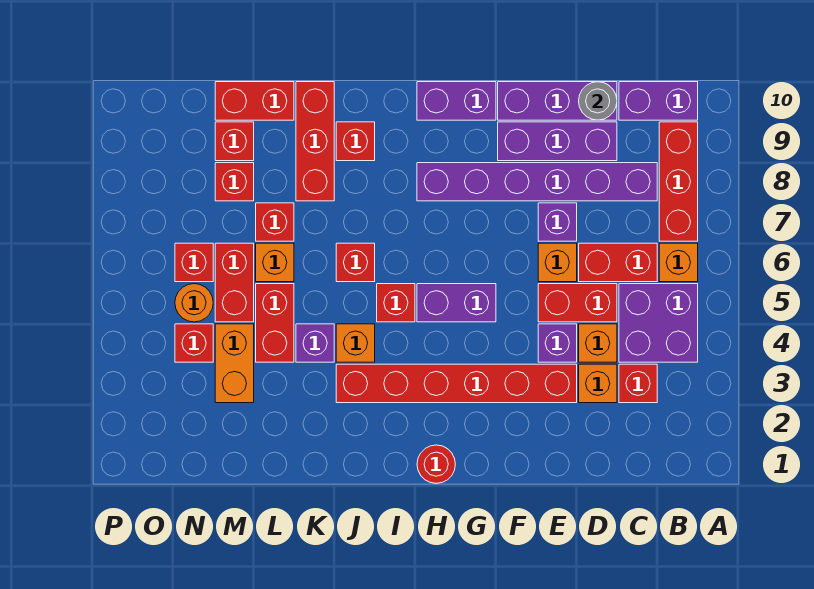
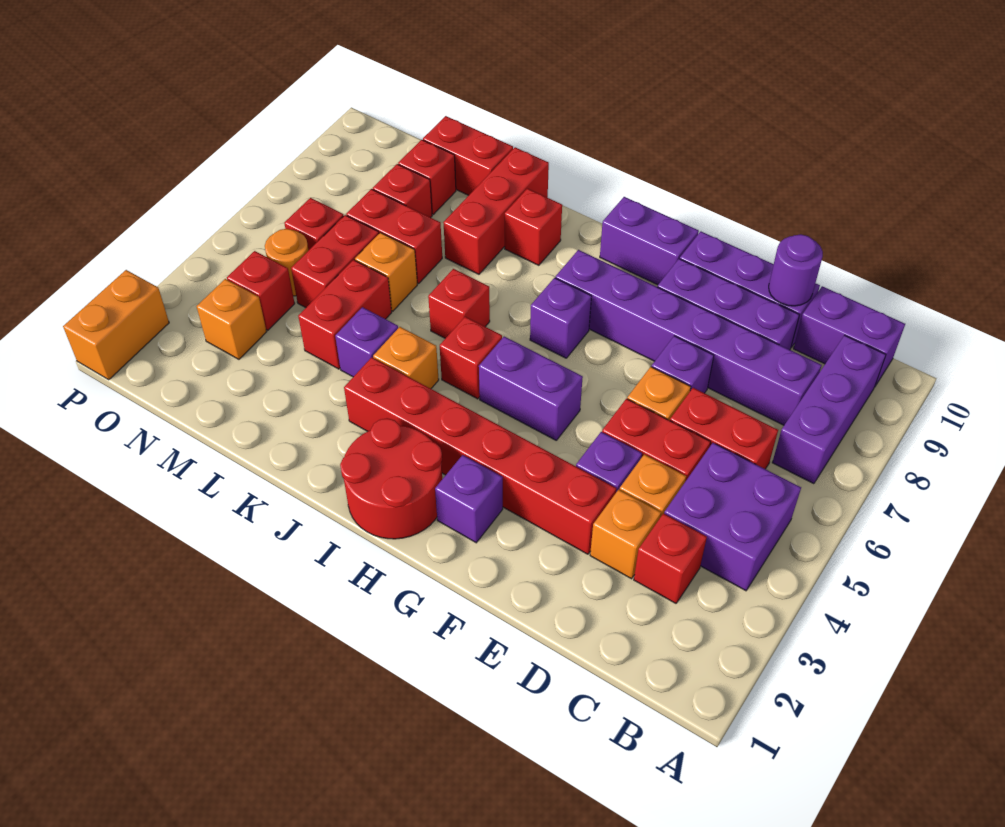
orange brick B6 level 1 -> orange brick N3 level 1
red brick B7:B9 level 1 -> purple brick B7:B9 level 1
grey round brick D10 level 2 -> purple round brick D10 level 2
none -> purple brick G2 level 1
red round brick H1 level 1 -> red round brick H1:I2 level 1
none -> purple brick H7 level 1
red brick L7 level 1 -> red brick L7:M7 level 1
orange brick M3:M4 level 1 -> orange brick P1:P2 level 1

